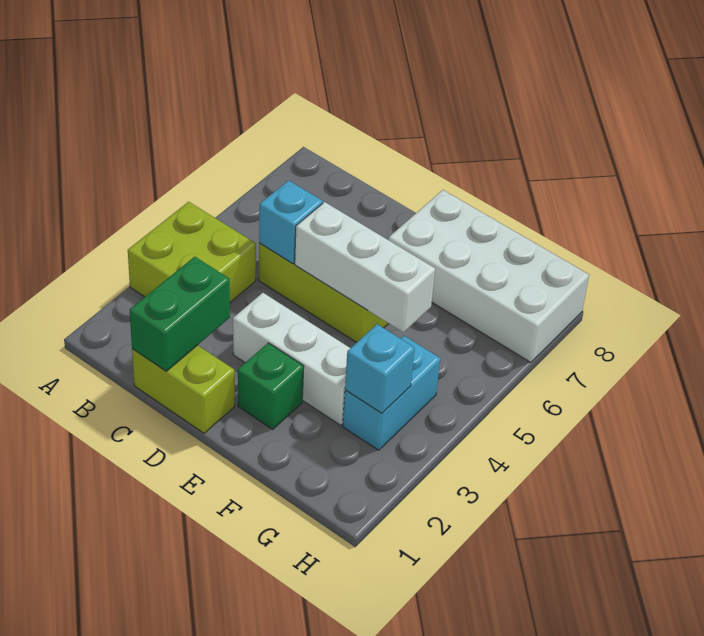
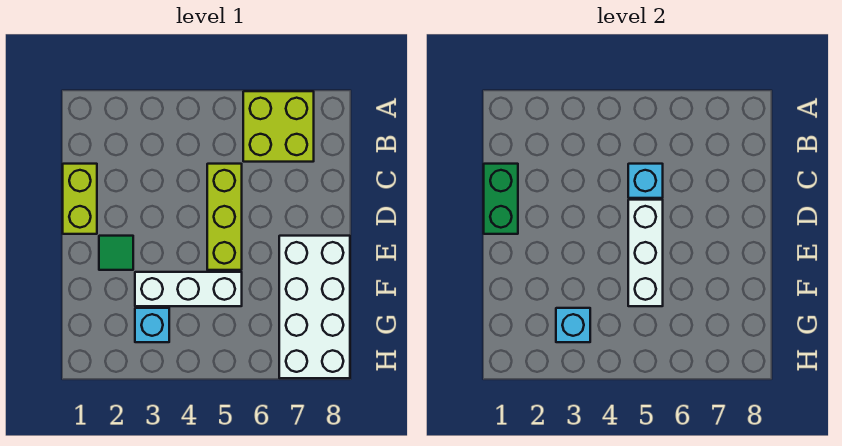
lime brick A3:B4 level 1 -> lime brick A6:B7 level 1
green brick C1:C2 level 2 -> green brick C1:D1 level 2
white brick D3:F3 level 1 -> white brick F3:F5 level 1
green brick E2 level 1 -> green tile E2 level 1
cyan brick G3:G4 level 1 -> cyan brick G3 level 1

